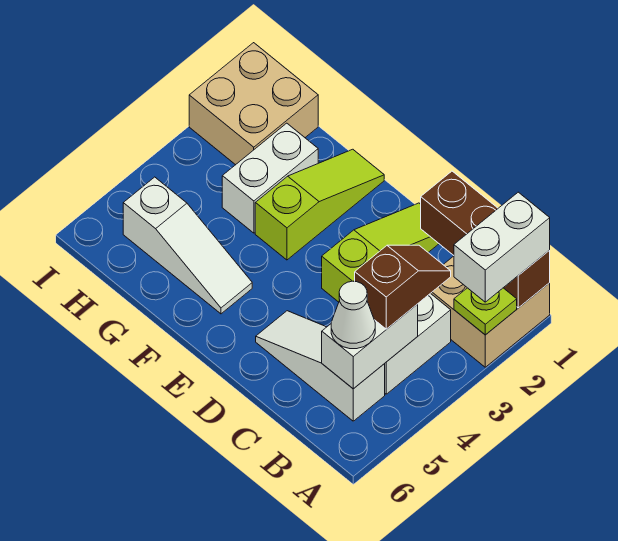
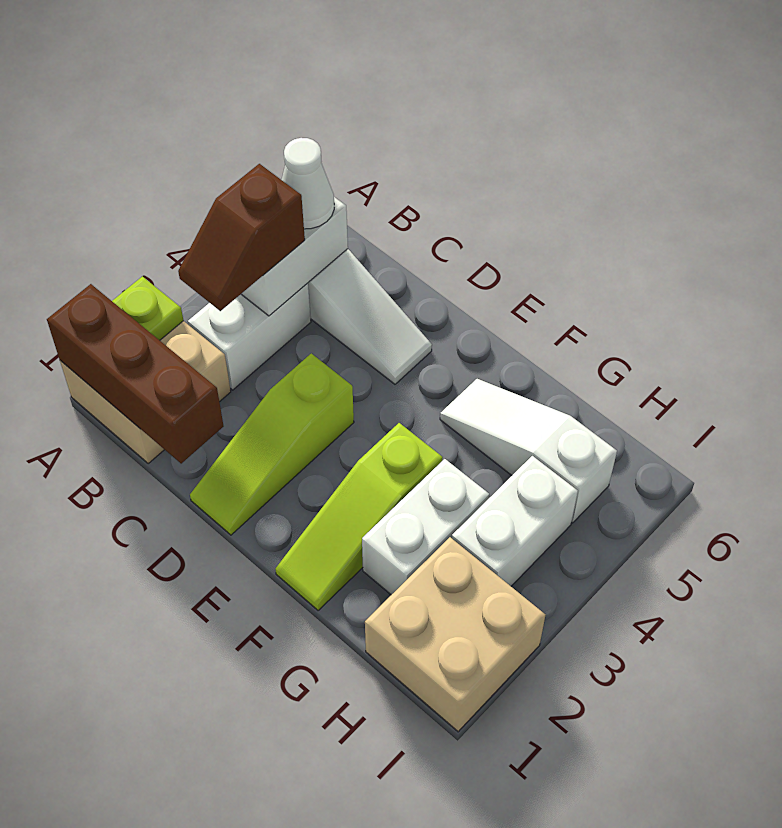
white brick A1:A2 level 3 -> white brick H3:H4 level 1

